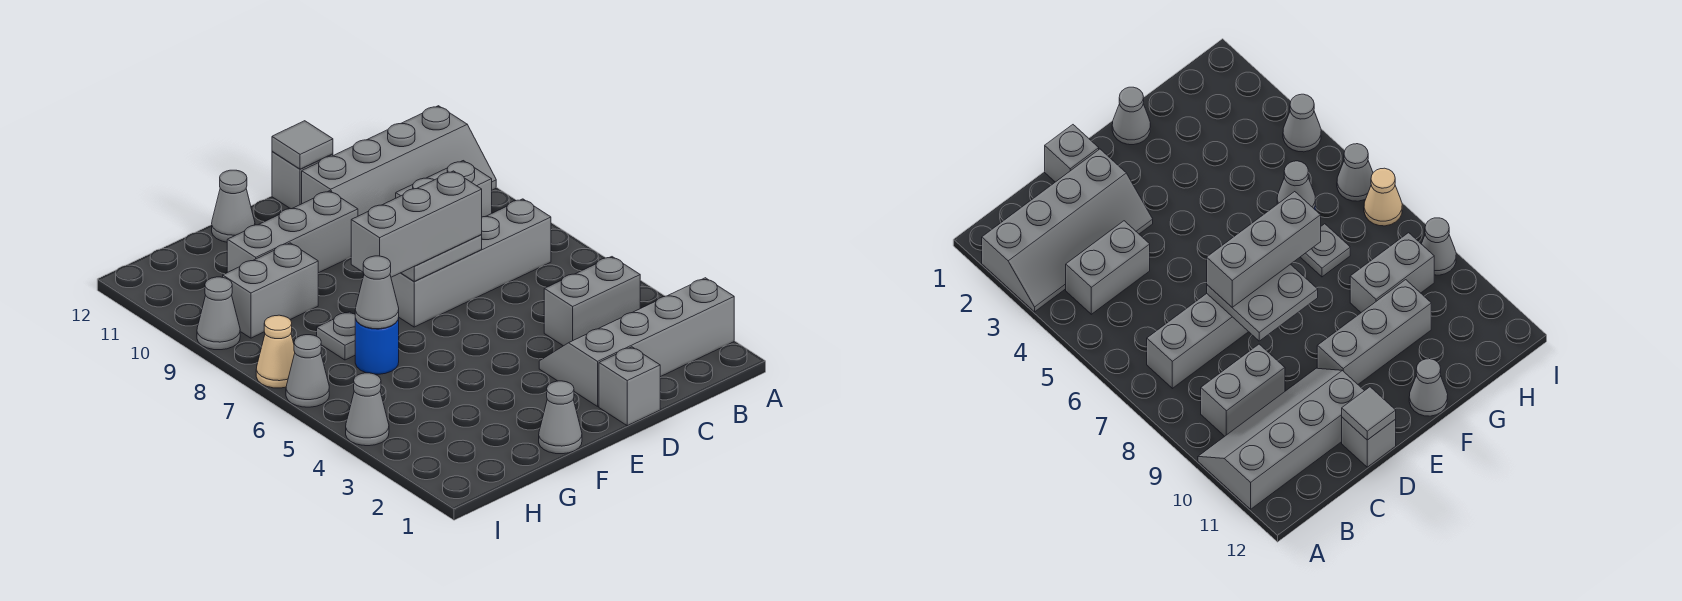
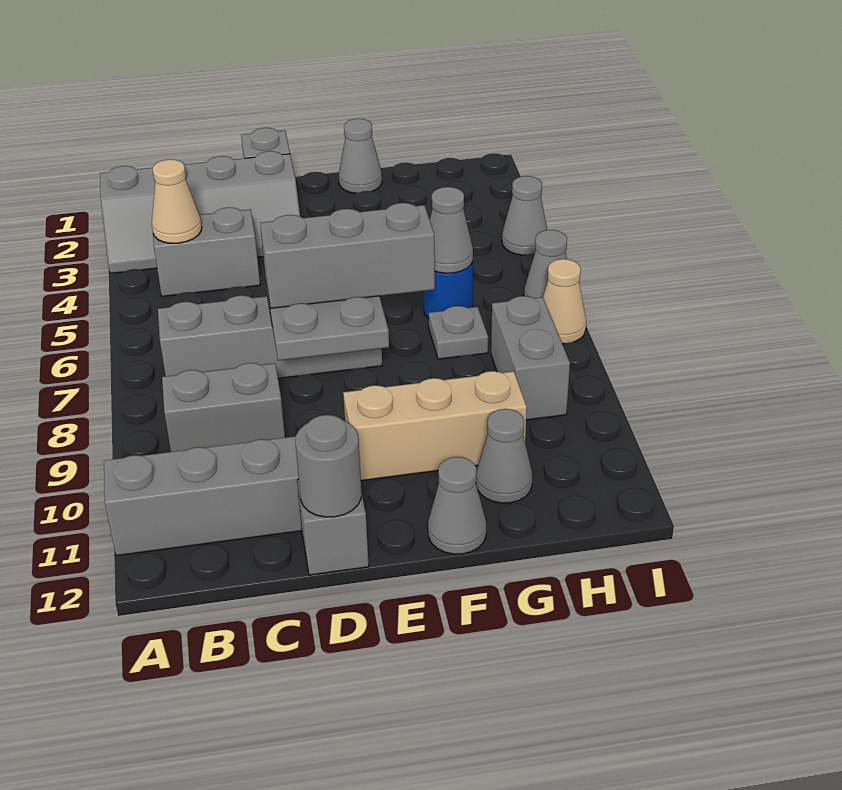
none -> tan cone B4 level 2
grey tile D12 level 2 -> grey round brick D12 level 2
grey brick E10:G10 level 1 -> tan brick E10:G10 level 1
grey brick G9:H9 level 1 -> grey brick H8:H9 level 1
grey cone I9 level 1 -> grey cone G11 level 1

